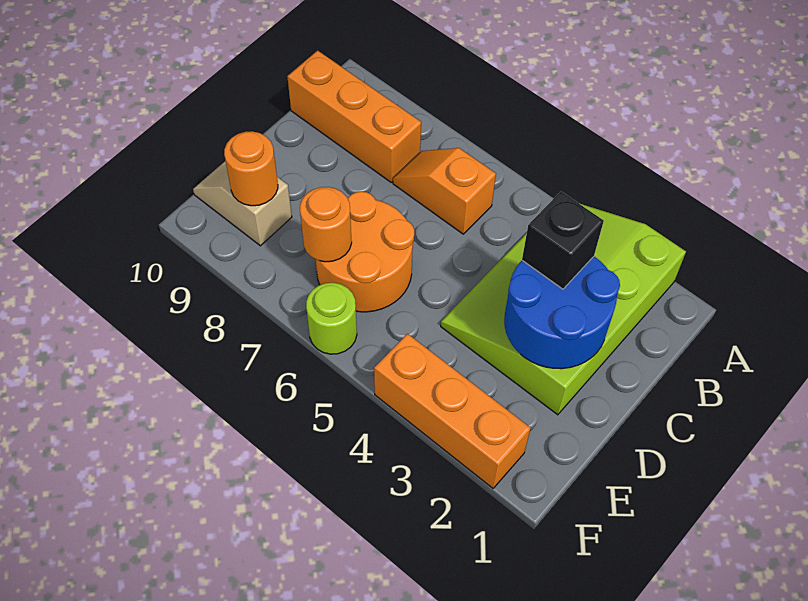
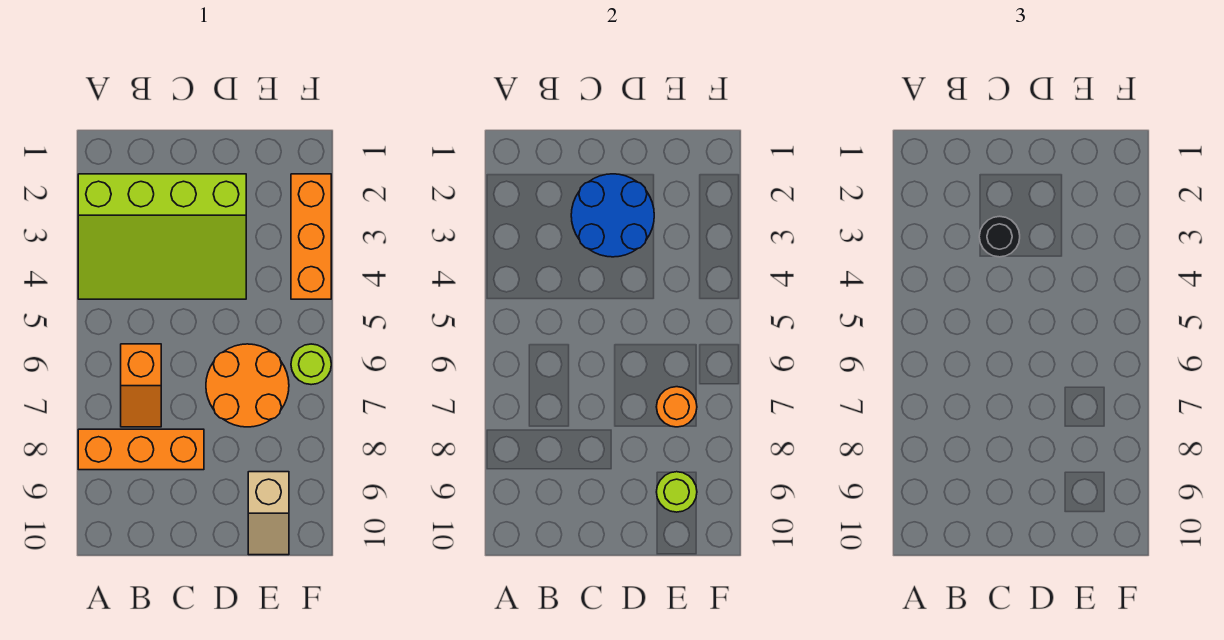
orange brick B8:B10 level 1 -> orange brick A8:C8 level 1
black brick C3 level 3 -> black round brick C3 level 3
orange round brick E9 level 2 -> lime round brick E9 level 2

